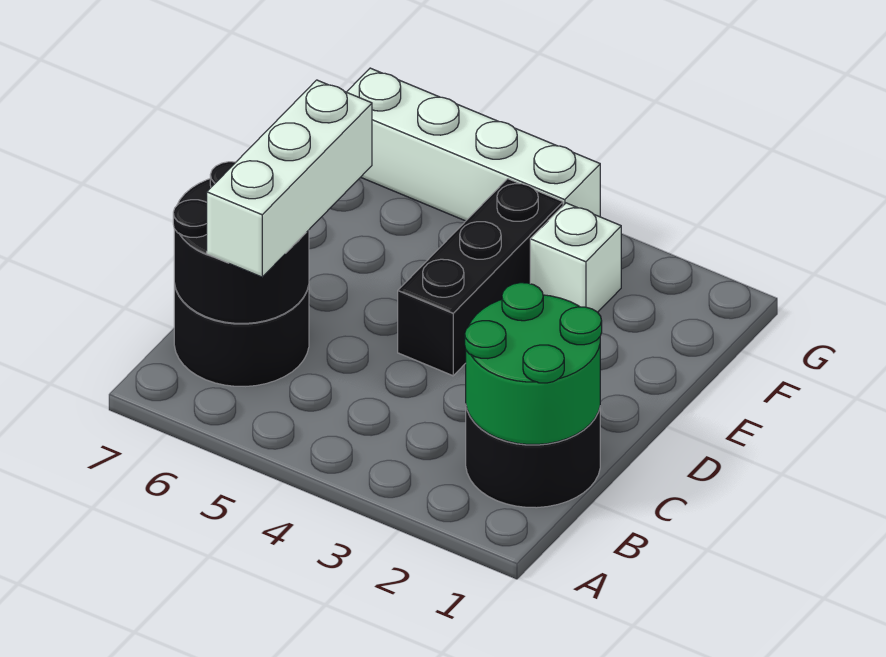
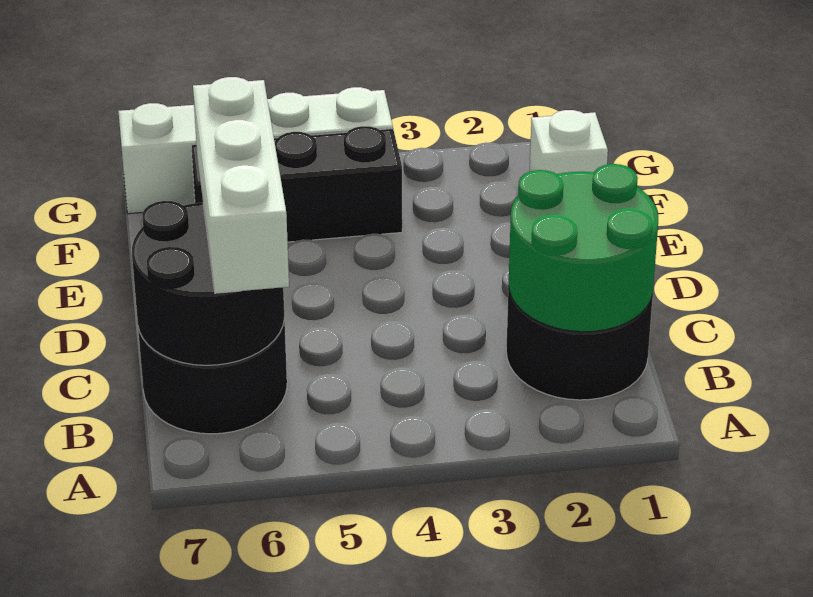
black brick D4:F4 level 1 -> black brick F4:F6 level 1
white brick F3 level 1 -> white brick F1 level 1

